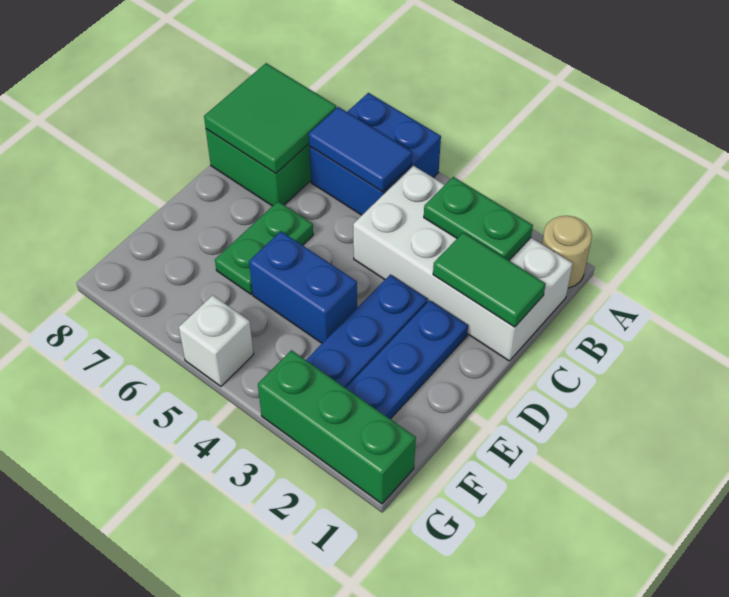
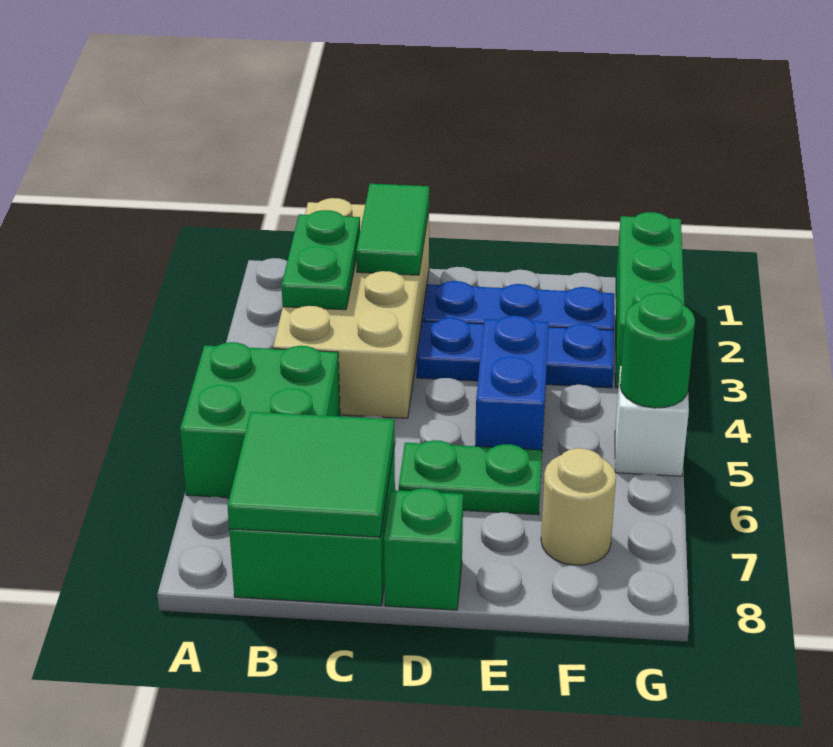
tan round brick A1 level 1 -> tan round brick F7 level 1
blue brick A5:B6 level 1 -> green brick A5:B6 level 1
white brick B1:C4 level 1 -> tan brick B1:C4 level 1
blue tile B5:B6 level 2 -> none
none -> green brick D8 level 1
none -> green round brick G5 level 2

